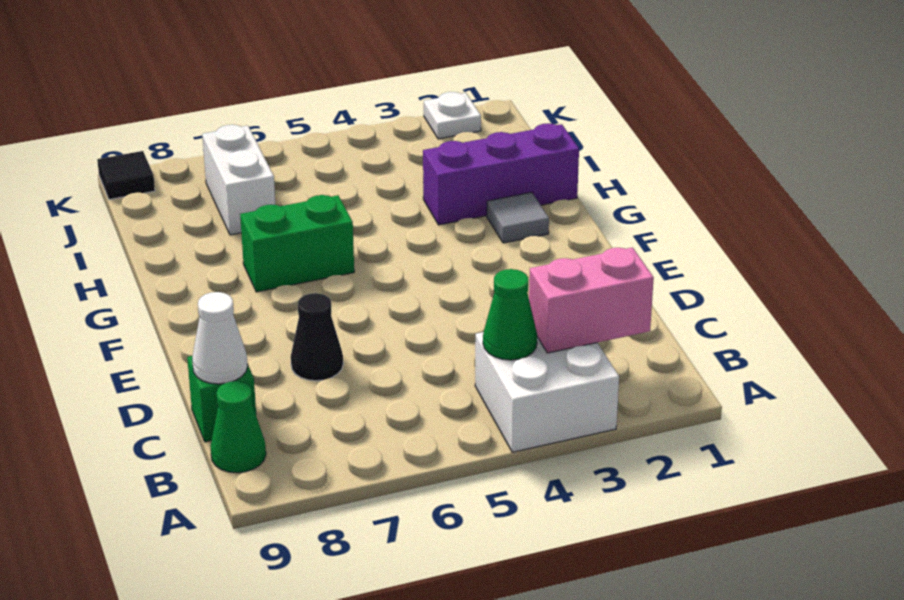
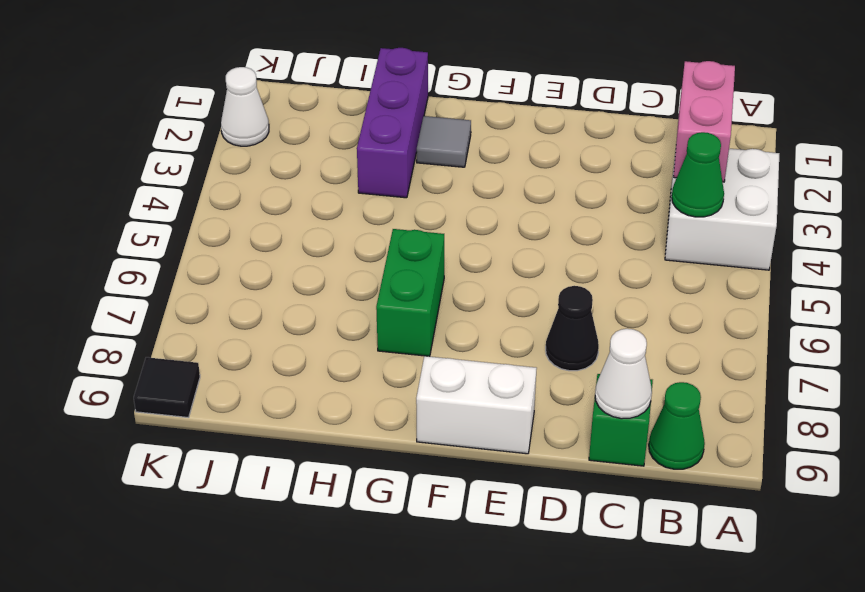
white brick I7:J7 level 1 -> white brick E9:F9 level 1
white plate K2 level 1 -> white cone K2 level 1

